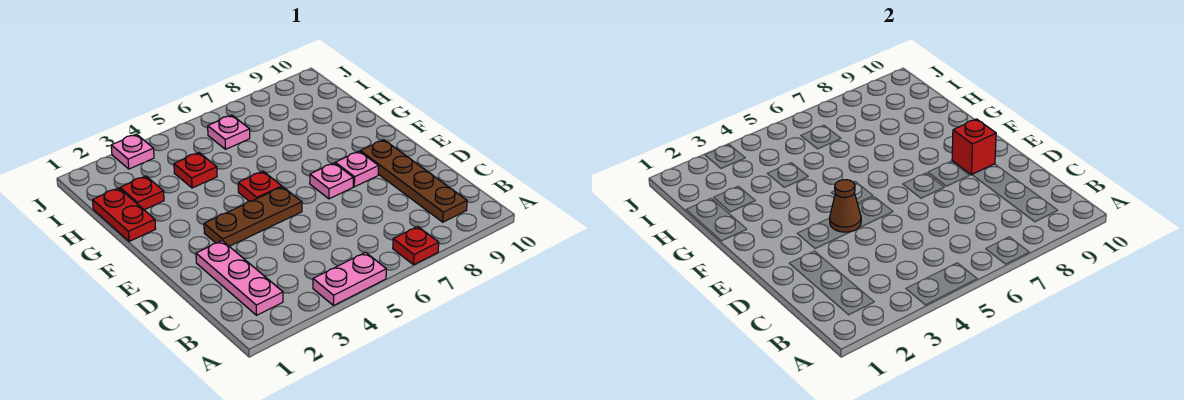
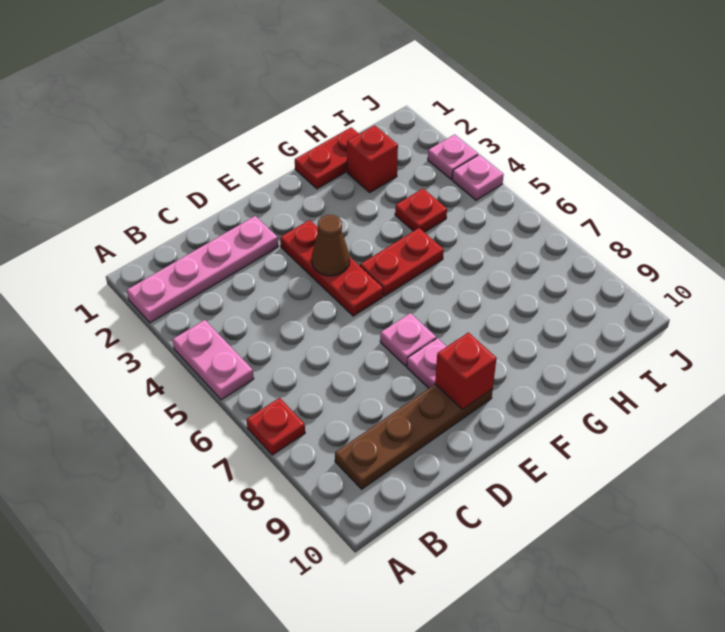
pink plate B2:D2 level 1 -> pink plate A2:D2 level 1
brown plate E3:E5 level 1 -> red plate E3:E5 level 1
red plate F5 level 1 -> red plate F5:G5 level 1
red plate H2 level 1 -> red brick H2 level 1
pink plate I6 level 1 -> pink plate J4 level 1

